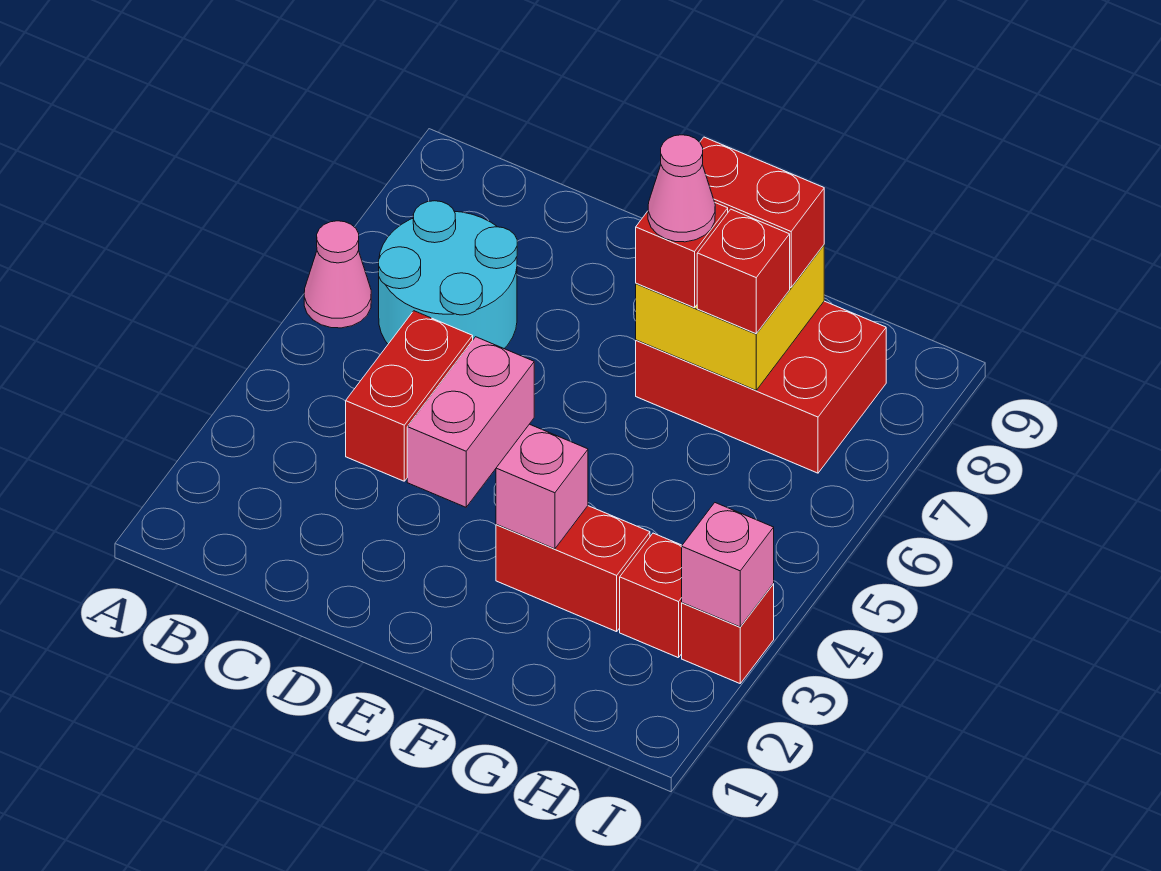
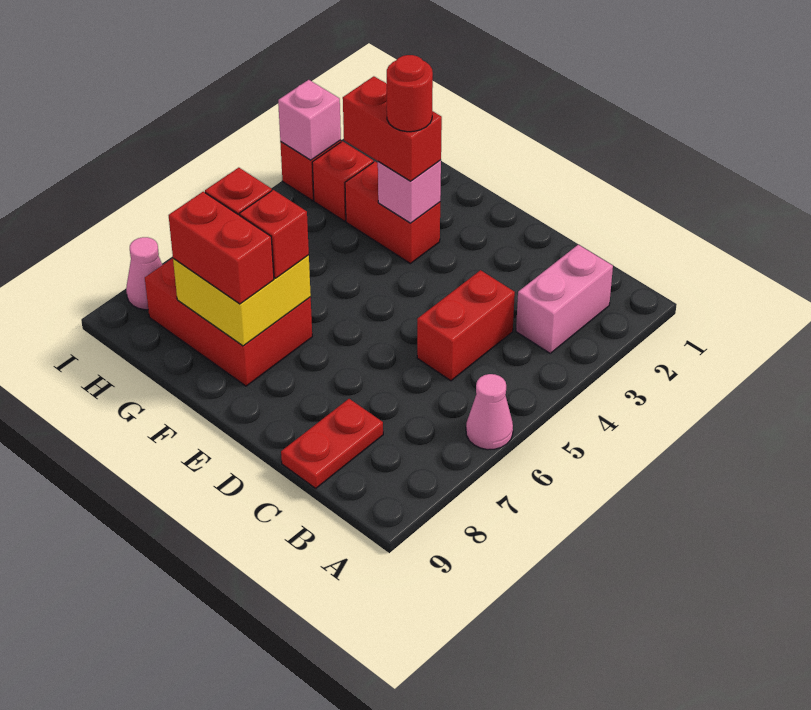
cyan round brick B6:C7 level 1 -> none
none -> red plate C8:C9 level 1
pink brick D4:D5 level 1 -> pink brick B2:B3 level 1
none -> red brick F3:G3 level 3
none -> red round brick F3 level 4
pink cone F7 level 4 -> pink cone I8 level 1

